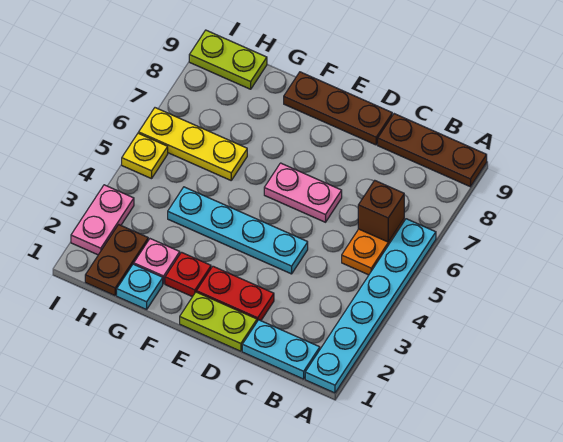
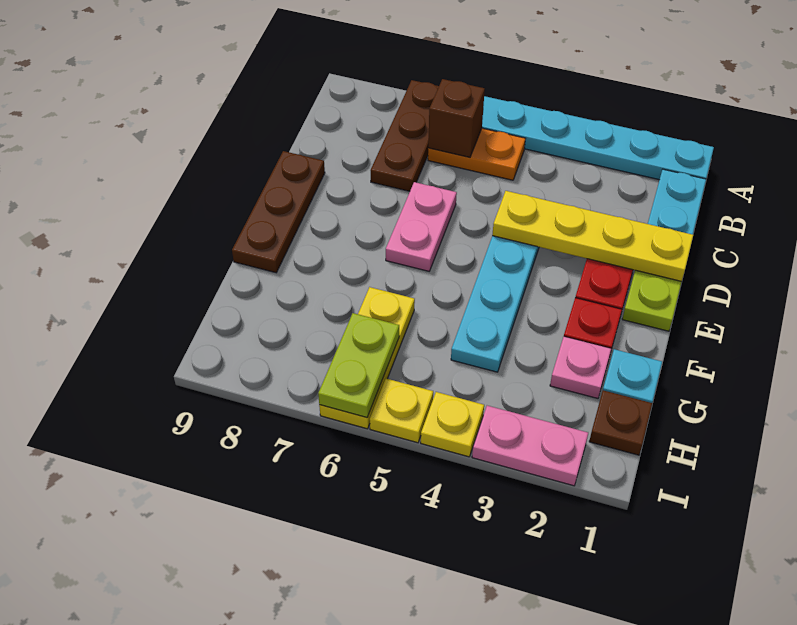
brown plate A9:C9 level 1 -> brown plate A7:C7 level 1
none -> yellow plate D1:D4 level 2
brown plate H1:H2 level 1 -> brown plate H1 level 1
lime plate H9:I9 level 1 -> lime plate H6:I6 level 2
none -> yellow plate I4 level 1

